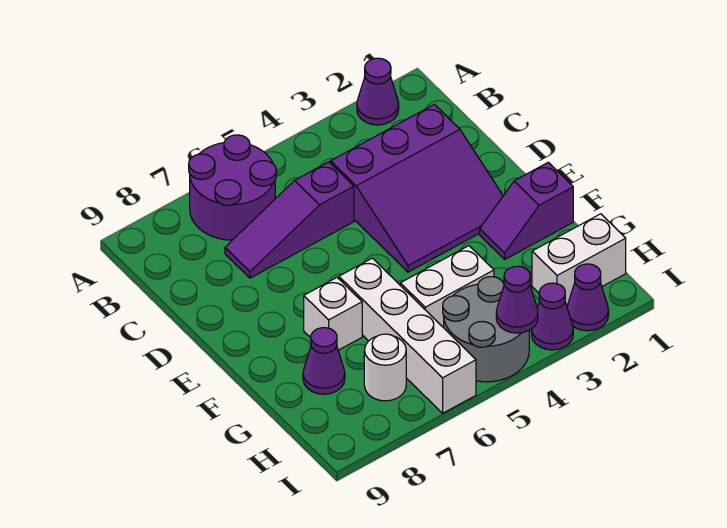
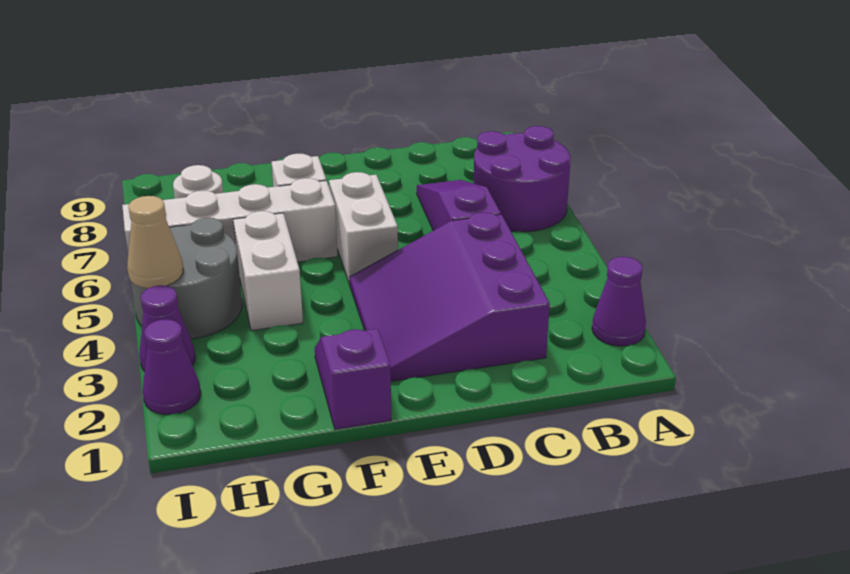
purple cone G8 level 1 -> none
white brick H1:H2 level 1 -> white brick E5:E6 level 1
purple cone I4 level 2 -> tan cone I4 level 2

